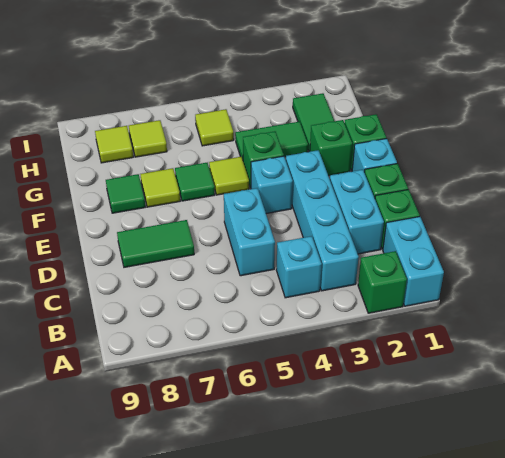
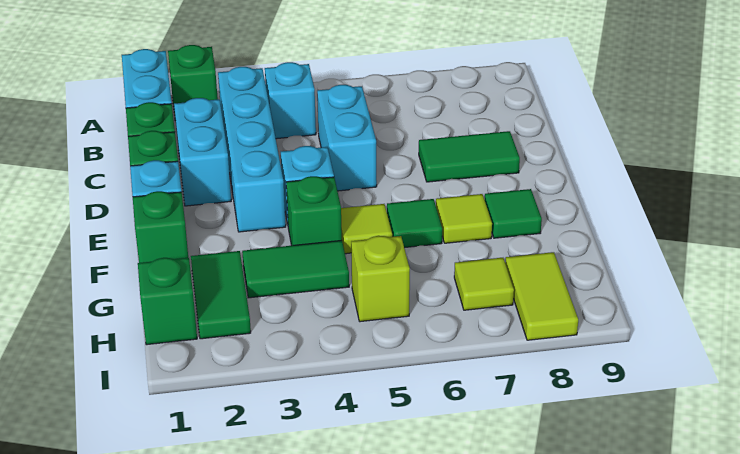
green brick F2 level 1 -> green brick H1 level 1
lime tile H5 level 1 -> lime brick H5 level 1
lime tile H8 level 1 -> lime tile H8:I8 level 1

